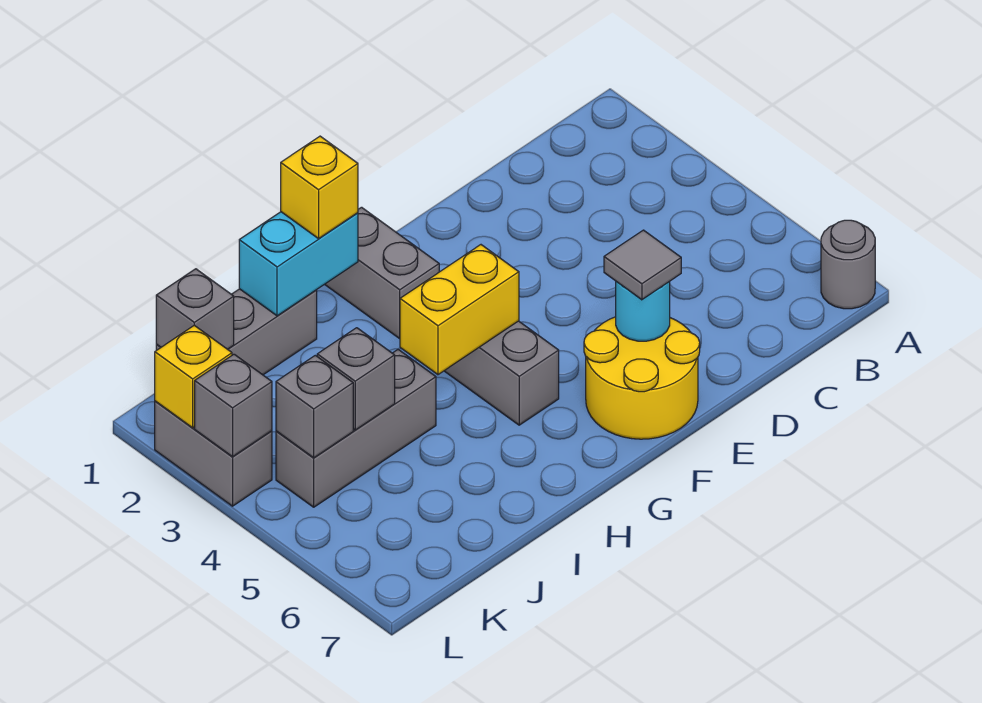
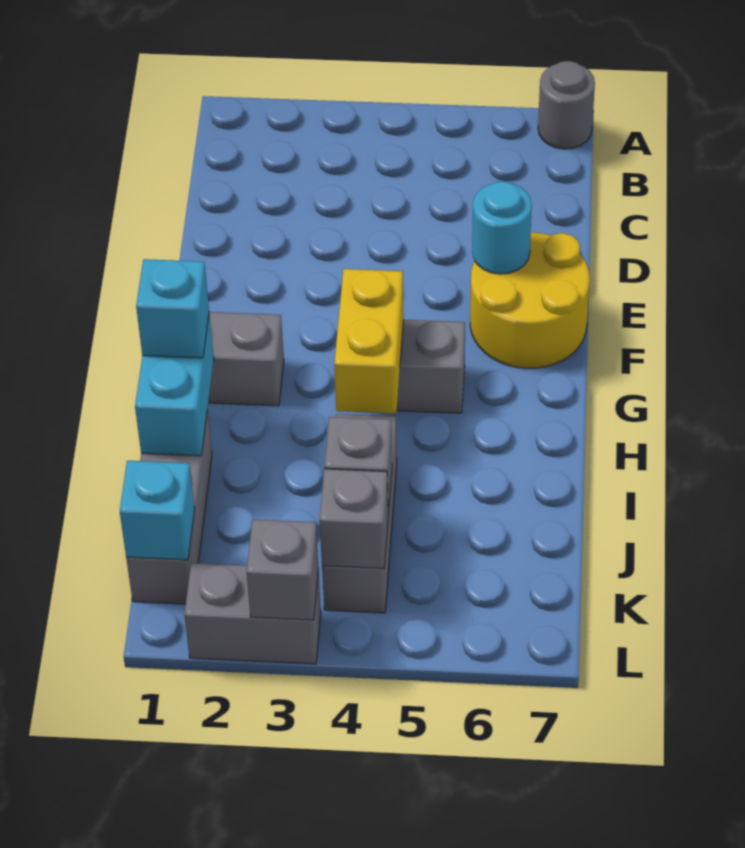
grey tile E6 level 3 -> none
yellow brick H1 level 3 -> cyan brick H1 level 3
grey brick K1 level 2 -> cyan brick K1 level 2
yellow brick L2 level 2 -> none

